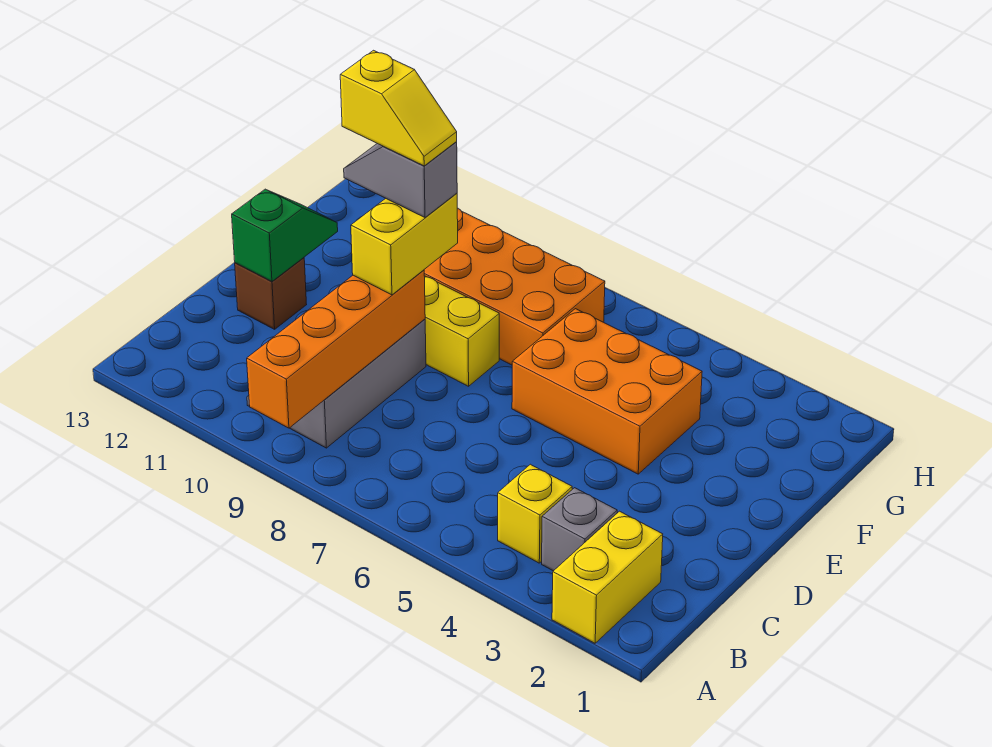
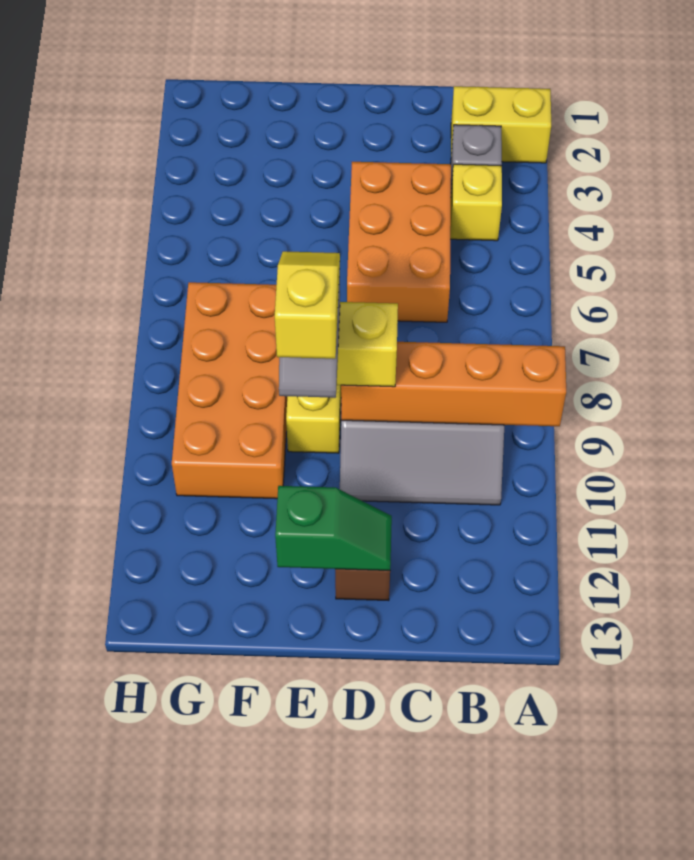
green slope D12:E12 level 2 top D -> green slope D12:E12 level 2 top E
orange brick E4:F6 level 1 -> orange brick C4:D6 level 1

